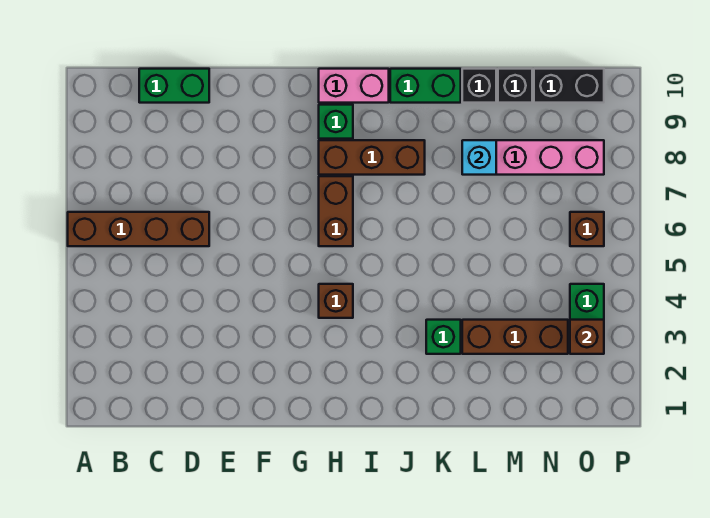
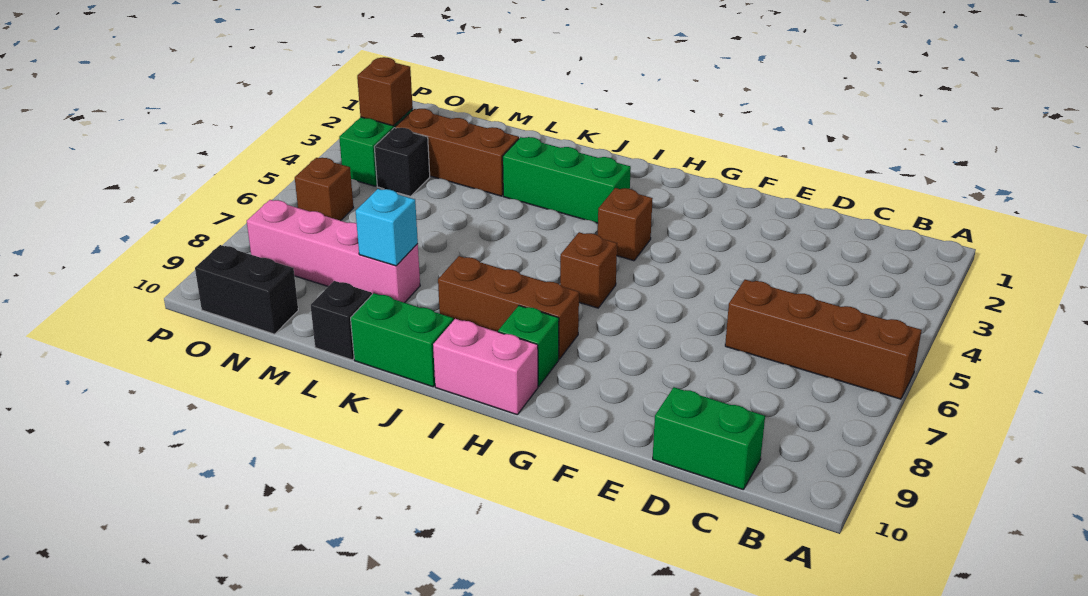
brown brick H6:H7 level 1 -> brown brick H6 level 1
green brick K3 level 1 -> green brick I3:K3 level 1
black brick M10 level 1 -> black brick N4 level 1

